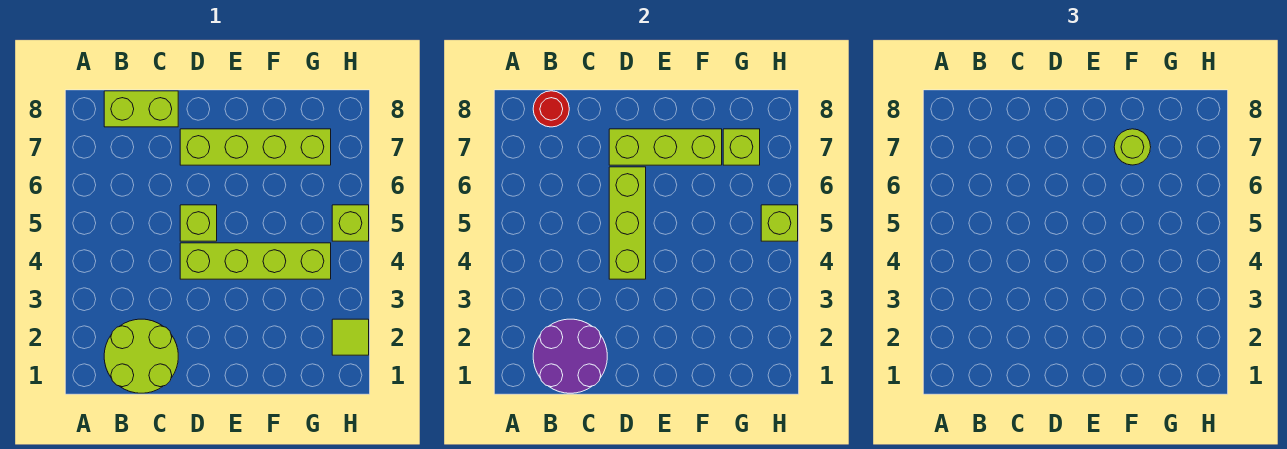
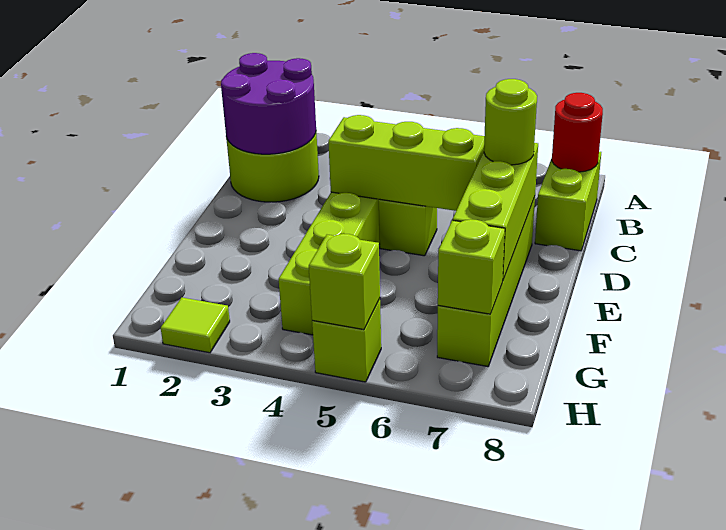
lime round brick F7 level 3 -> lime round brick D7 level 3

